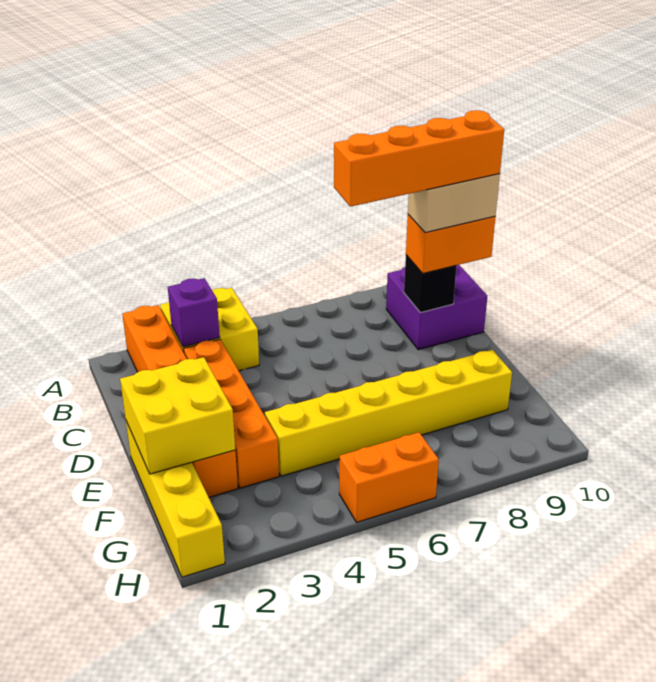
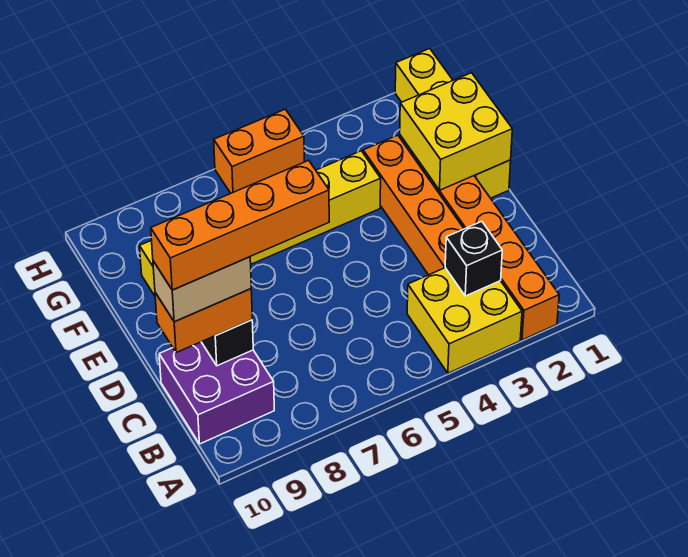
purple brick B3 level 2 -> black brick B3 level 2

